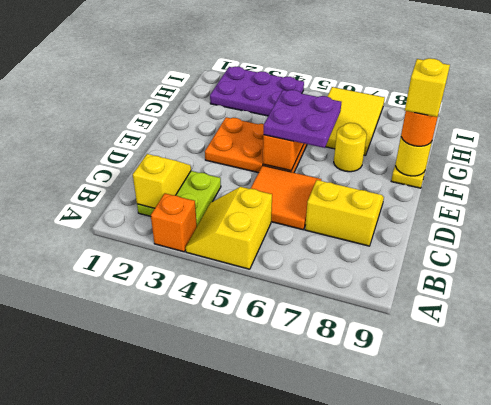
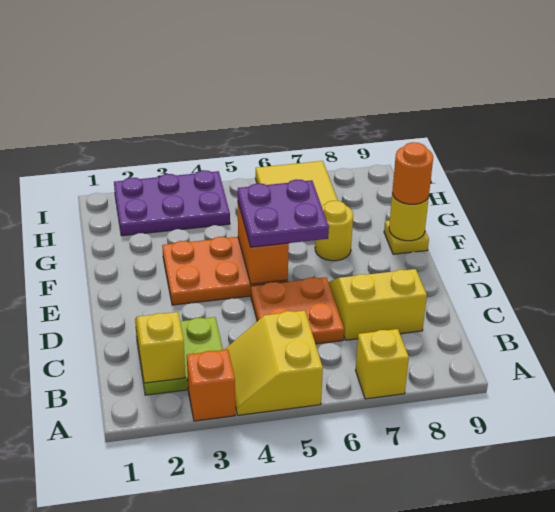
orange tile C5:D6 level 1 -> orange plate C5:D6 level 1
yellow brick F9 level 4 -> yellow brick A7 level 1

